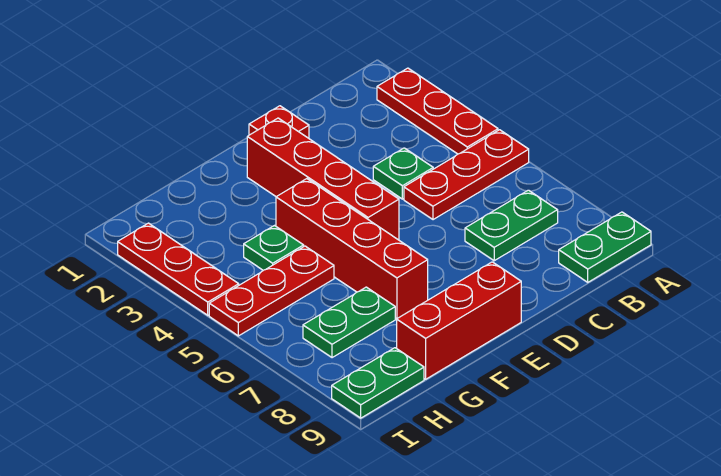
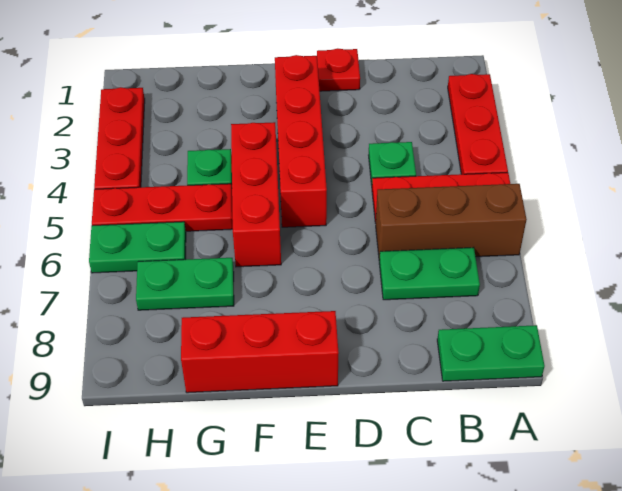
none -> brown brick A6:C6 level 1
red brick F4:F7 level 1 -> red brick F4:F6 level 1
green plate H9:I9 level 1 -> green plate H6:I6 level 1

